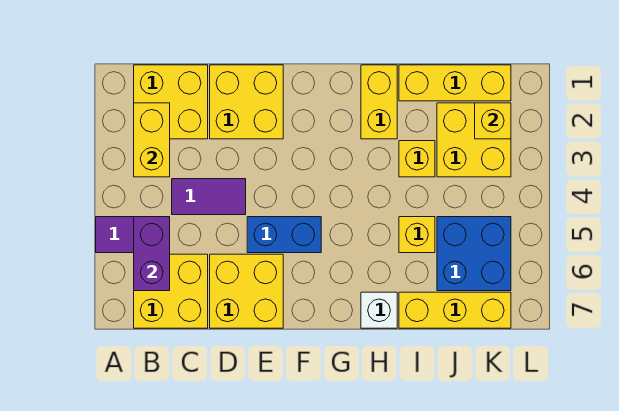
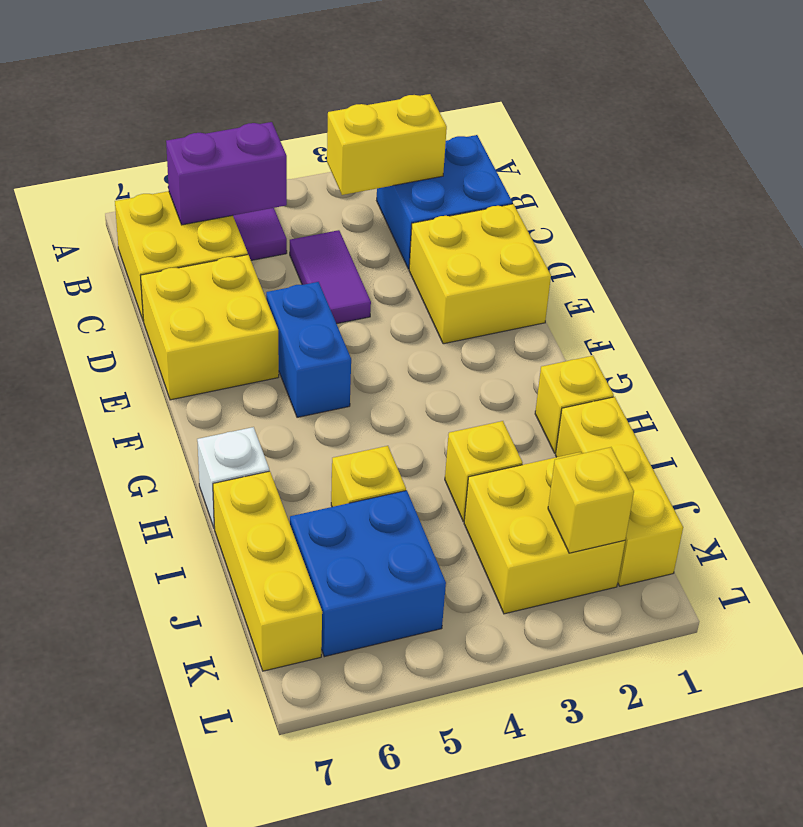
yellow brick B1:C2 level 1 -> blue brick B1:C2 level 1
yellow brick H1:H2 level 1 -> yellow brick H1 level 1

